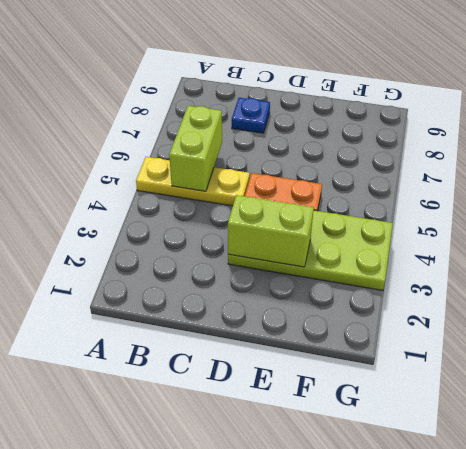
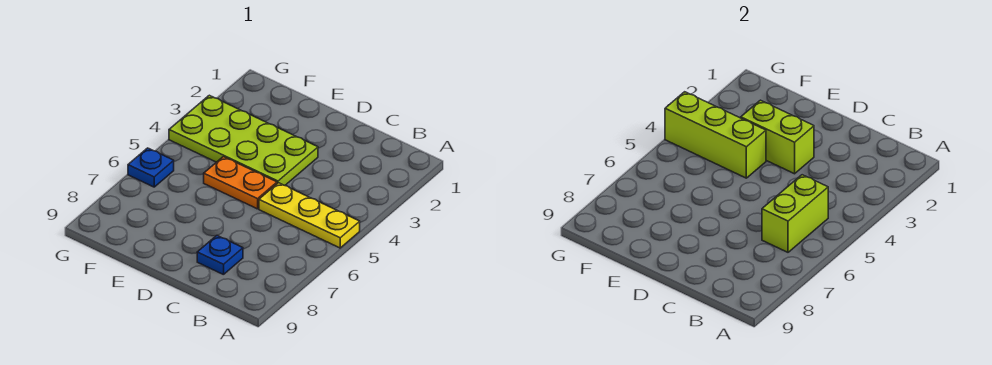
none -> lime brick E4:G4 level 2
none -> blue plate G6 level 1

